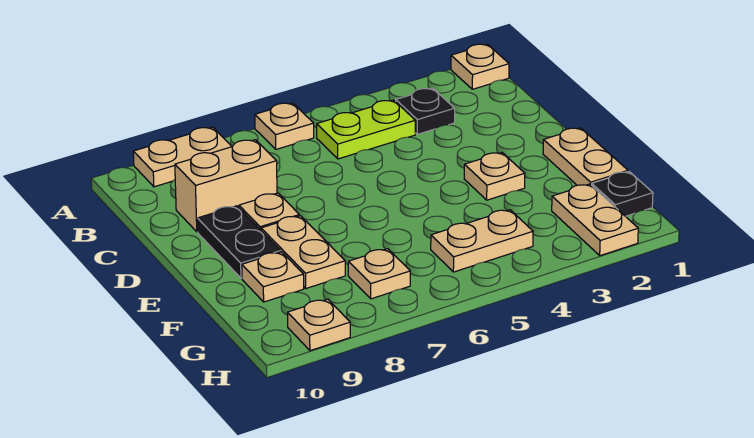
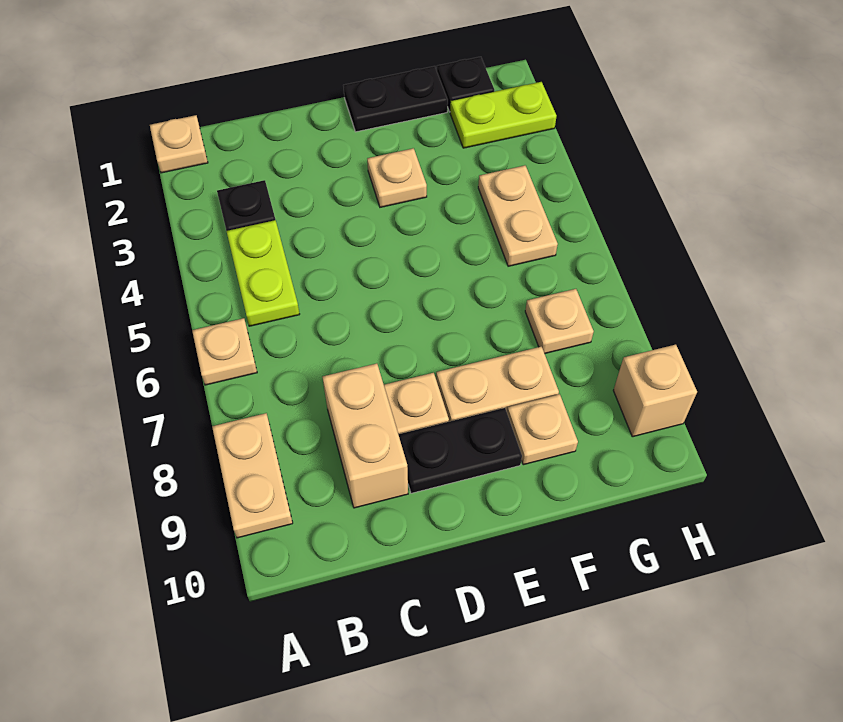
tan plate E1:F1 level 1 -> black plate E1:F1 level 1
tan plate G2:H2 level 1 -> lime plate G2:H2 level 1
tan plate H9 level 1 -> tan brick H9 level 1

